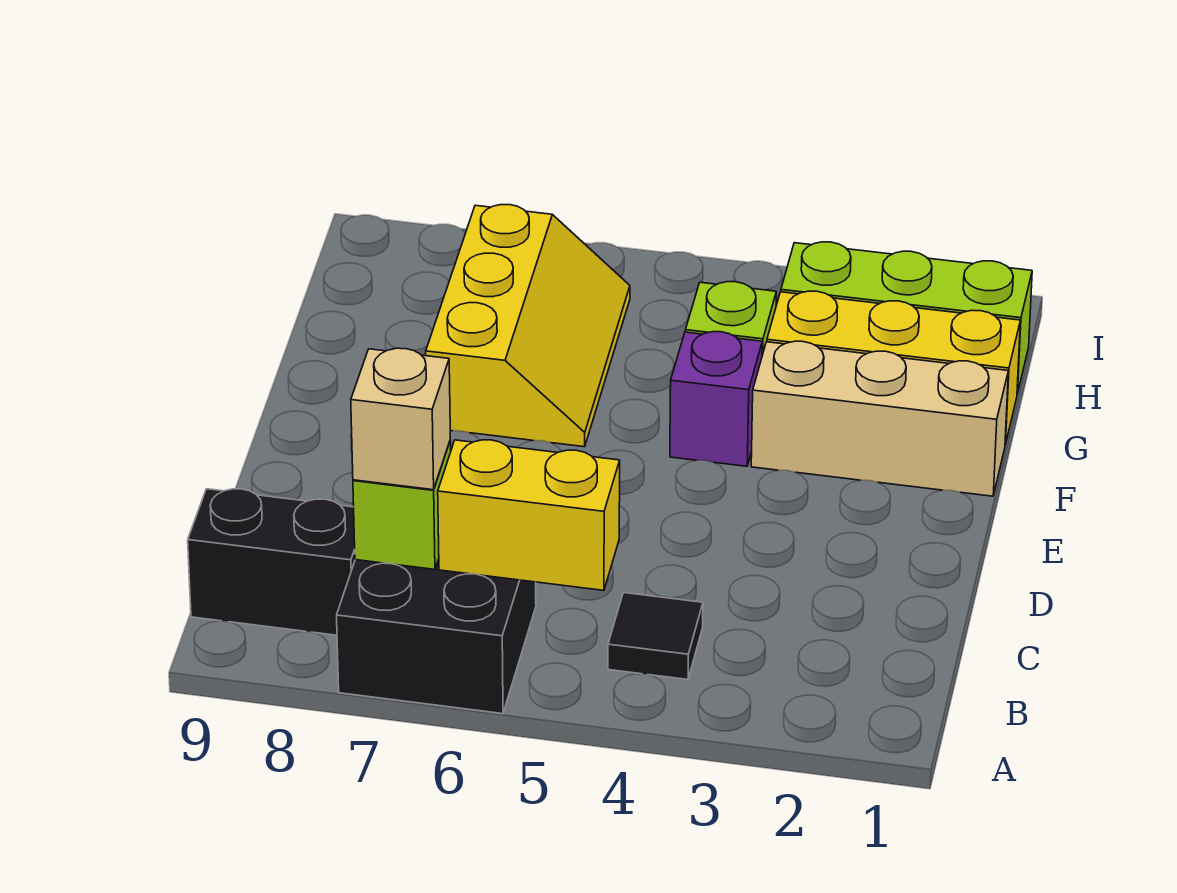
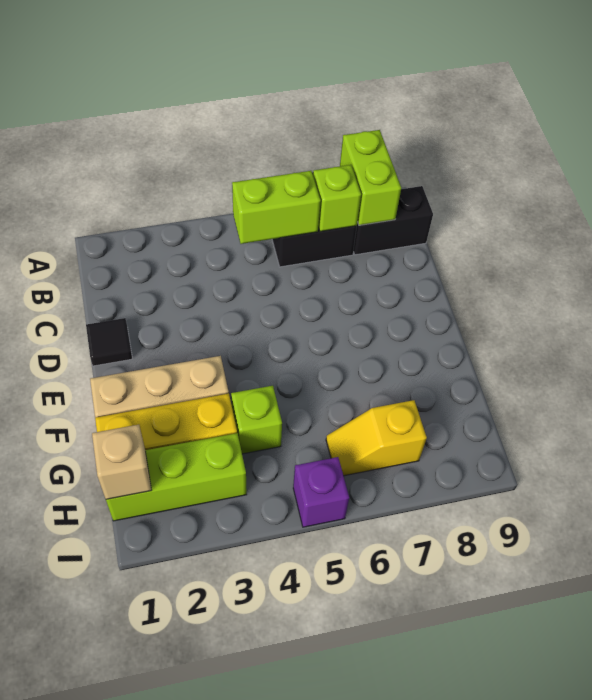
none -> lime brick A8:B8 level 2
black tile B4 level 1 -> black tile D1 level 1
yellow brick B5:B6 level 2 -> lime brick B5:B6 level 2
tan brick B7 level 3 -> tan brick H1 level 2
purple brick F4 level 1 -> purple brick I5 level 1
yellow slope F6:H7 level 1 top 7 -> yellow slope H6:H7 level 1 top 7

